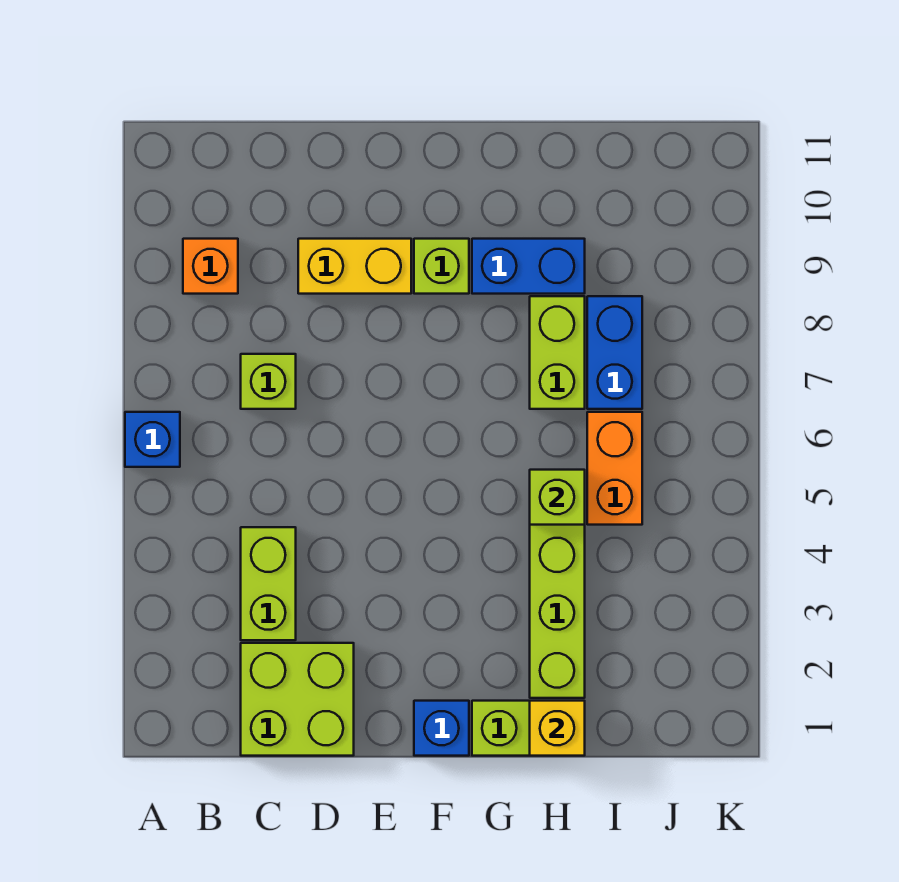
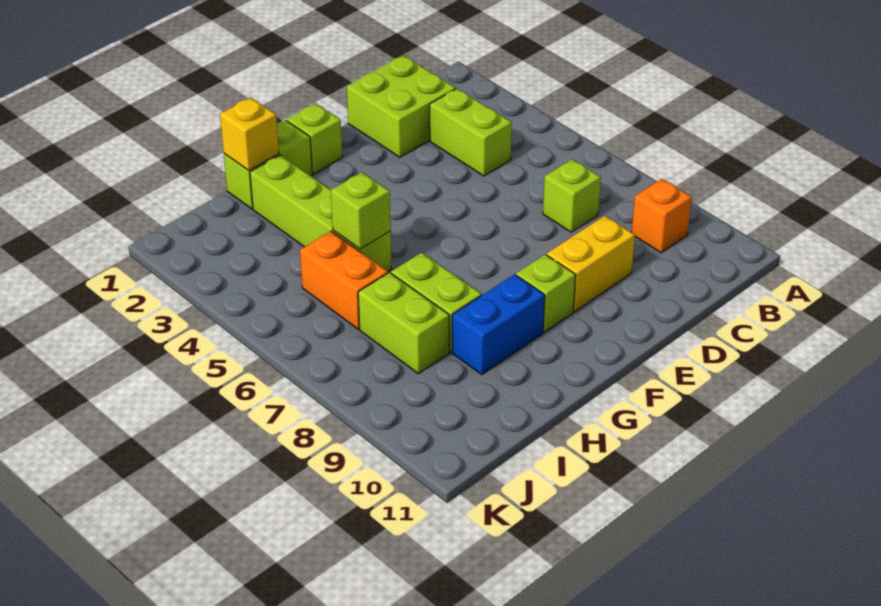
blue brick A6 level 1 -> none
blue brick F1 level 1 -> lime brick F1 level 1
blue brick I7:I8 level 1 -> lime brick I7:I8 level 1

